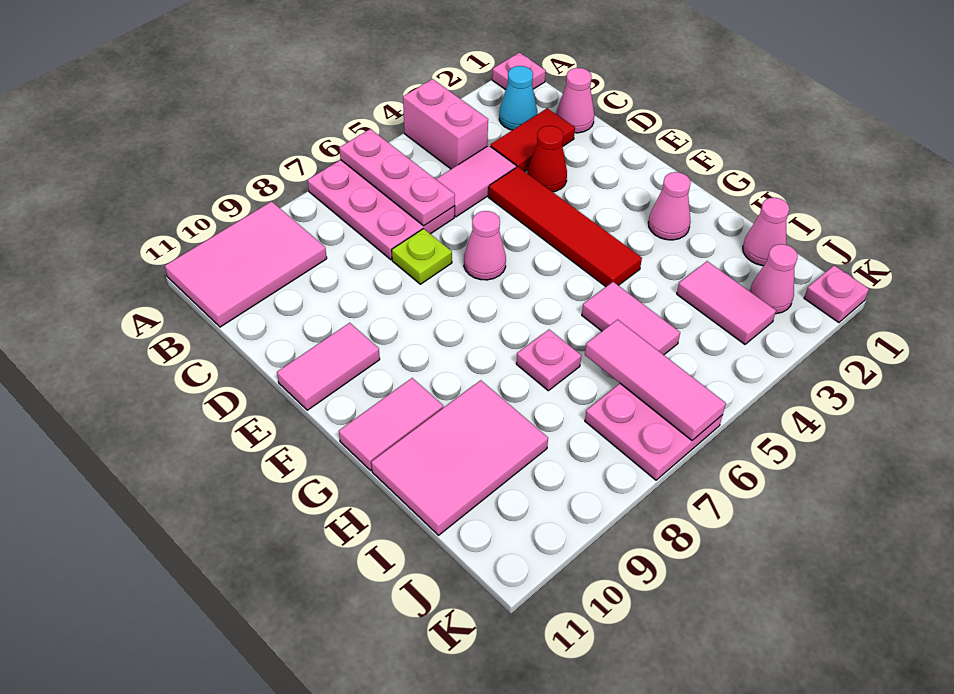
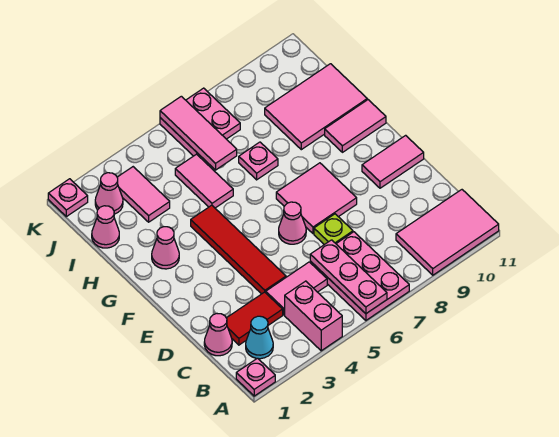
red cone D3 level 1 -> none
none -> pink tile E7:F8 level 1

